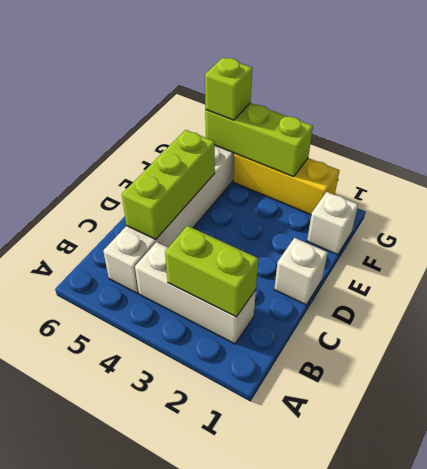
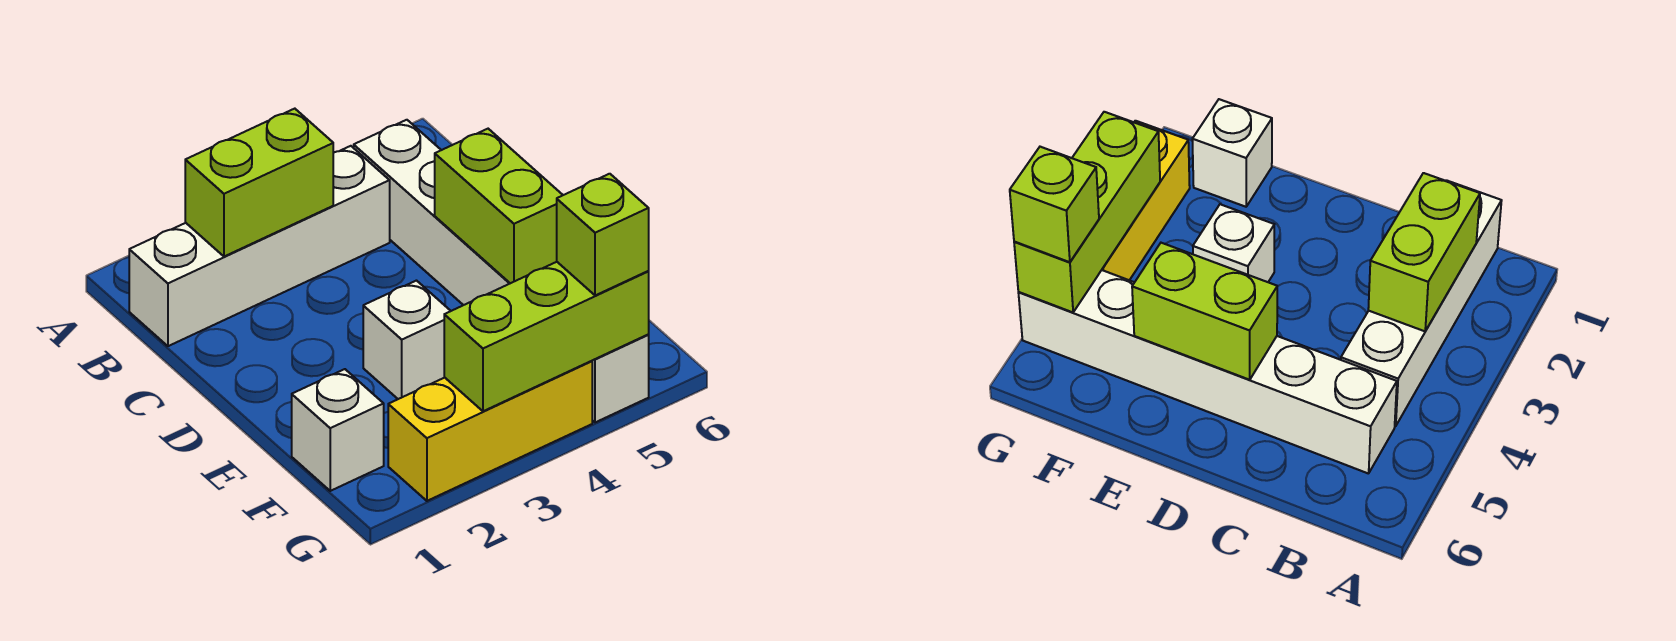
white brick B2:B4 level 1 -> white brick B1:B4 level 1
lime brick C5:E5 level 2 -> lime brick D5:E5 level 2
white brick D1 level 1 -> white brick E3 level 1

